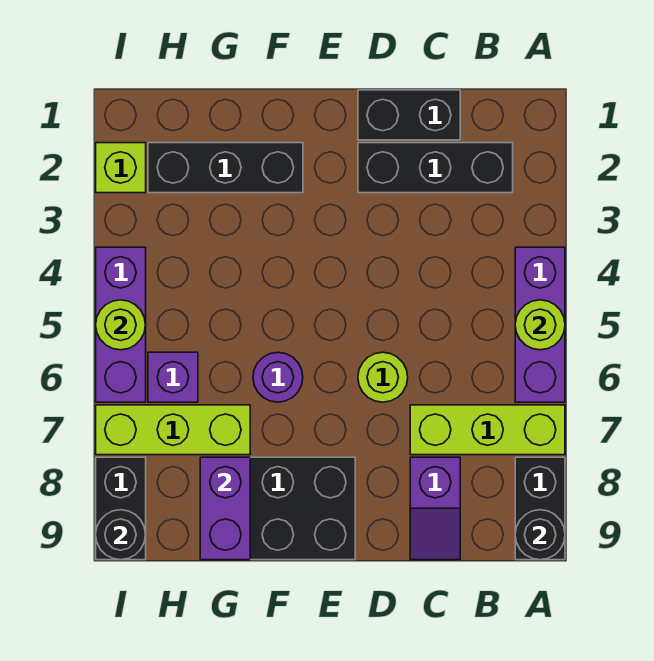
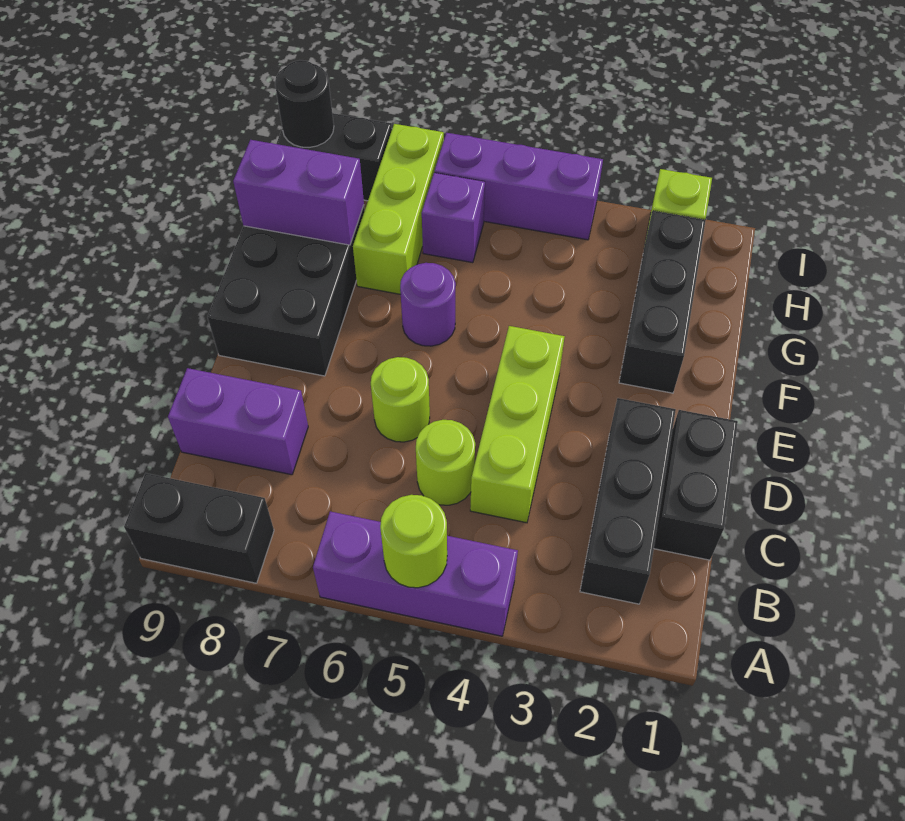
lime brick A7:C7 level 1 -> lime brick C4:E4 level 1
black round brick A9 level 2 -> none
purple slope C8:C9 level 1 top 8 -> purple brick C8:C9 level 1
lime round brick I5 level 2 -> lime round brick C5 level 1

